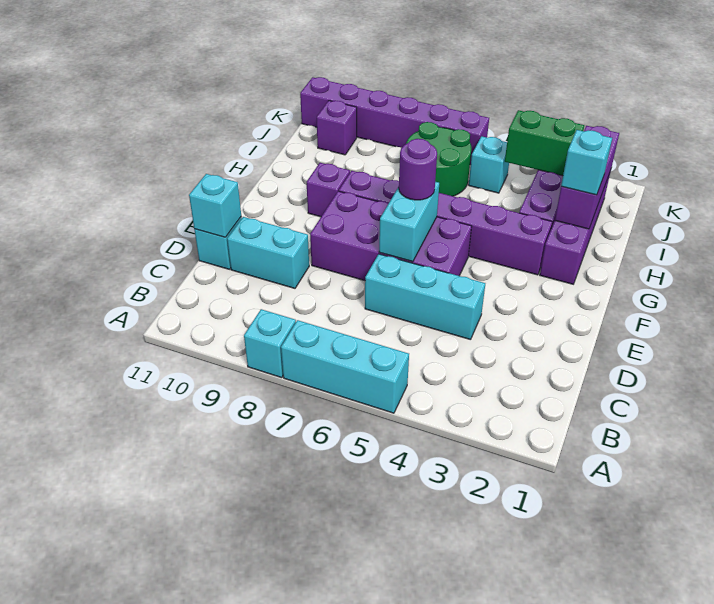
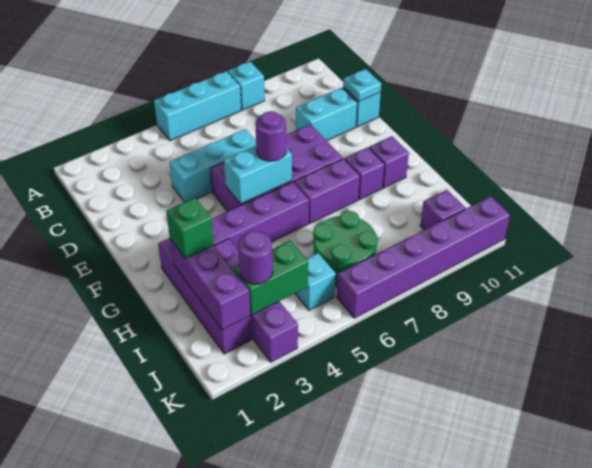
cyan brick D11 level 2 -> cyan plate D11 level 2
cyan brick E6:F6 level 2 -> cyan brick F5:F6 level 2
none -> purple brick G10 level 1
cyan brick H2 level 3 -> green brick H2 level 3
none -> purple round brick J3 level 3

